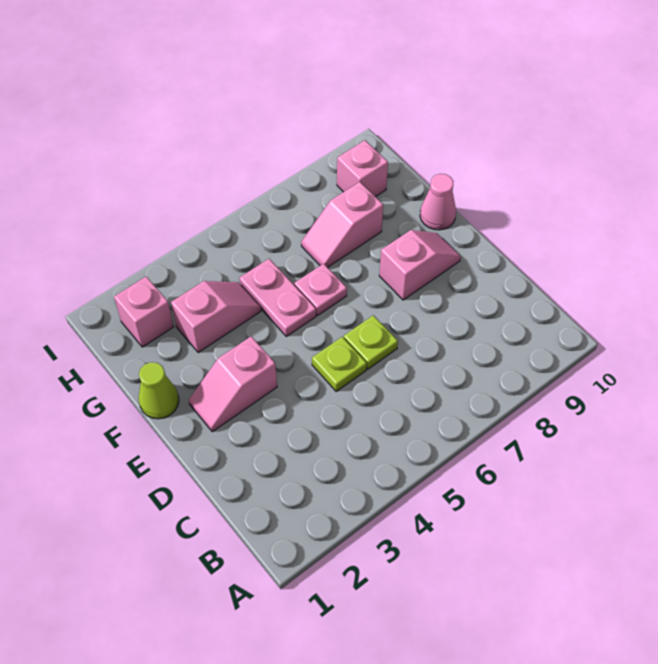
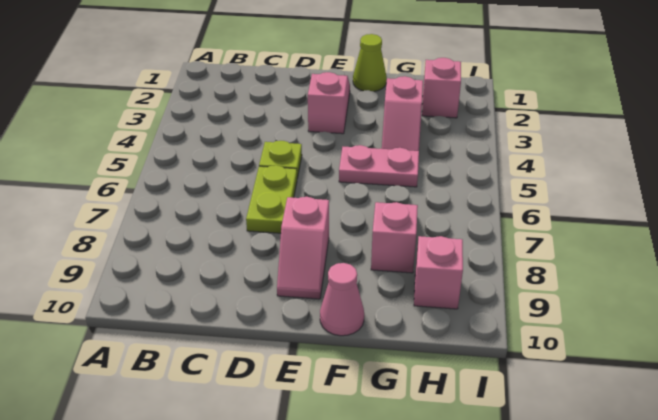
lime plate D6 level 1 -> lime plate D6:D7 level 1
pink plate F6 level 1 -> none

